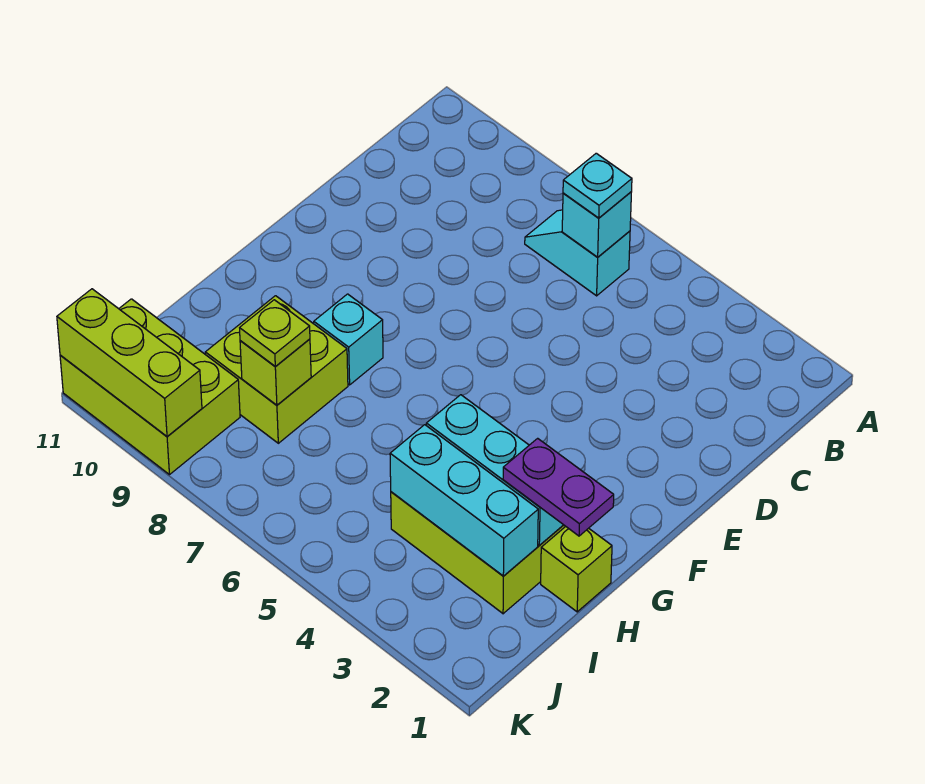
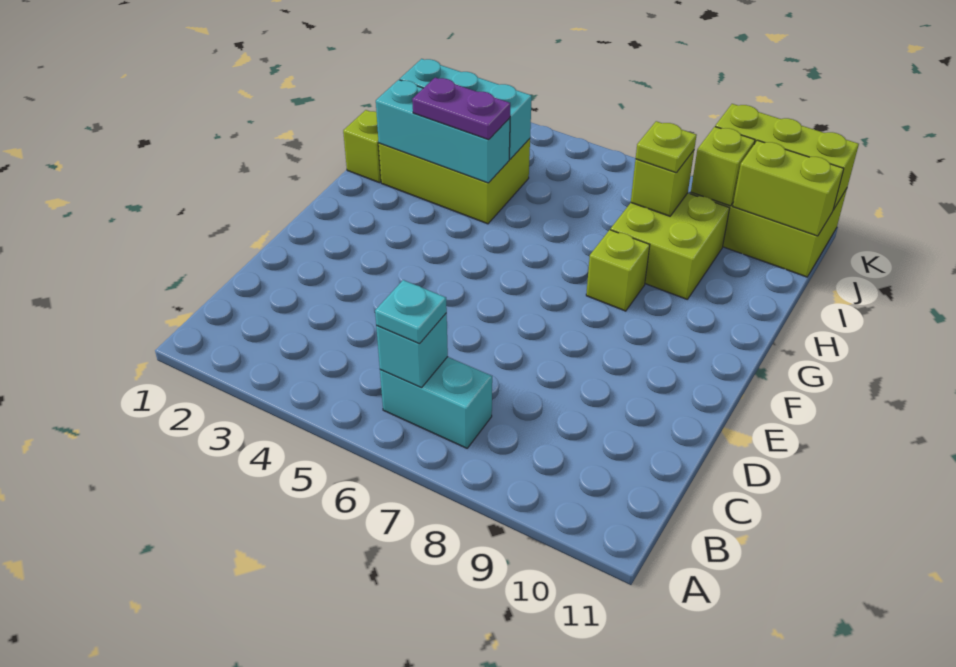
cyan slope B6:B7 level 1 top 6 -> cyan brick B6:B7 level 1
cyan brick G8 level 1 -> lime brick G8 level 1
purple plate H1:H2 level 3 -> purple plate H3:H4 level 3
none -> lime brick J9 level 2
none -> lime brick J10:J11 level 2

